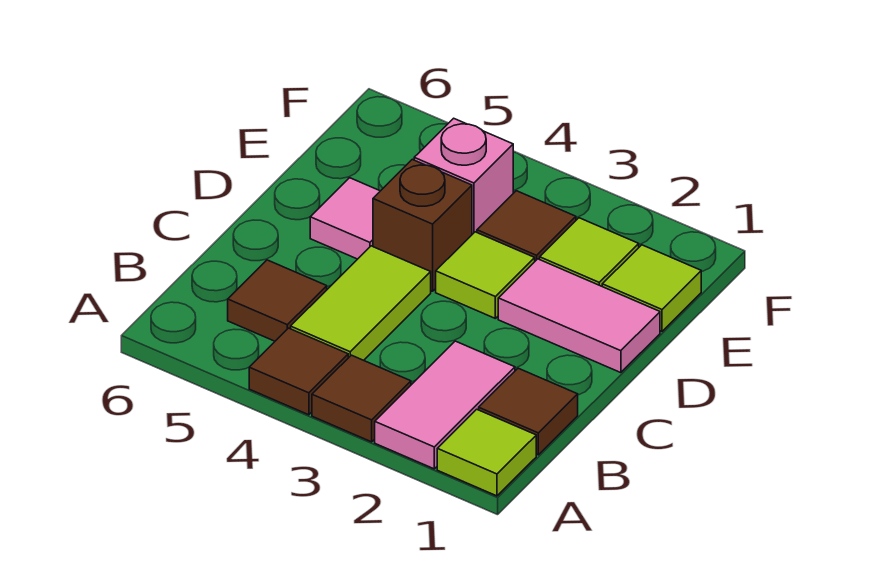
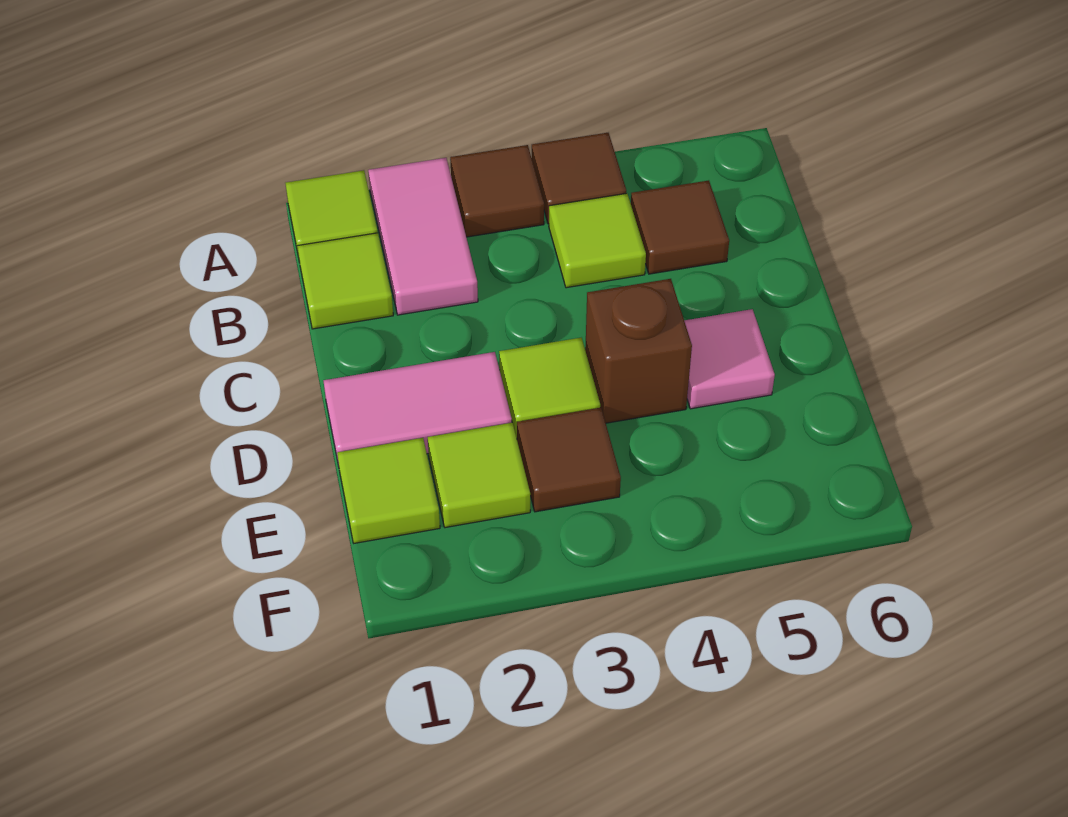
brown tile B1 level 1 -> lime tile B1 level 1
lime tile B4:C4 level 1 -> lime tile B4 level 1
pink brick E4 level 1 -> none

